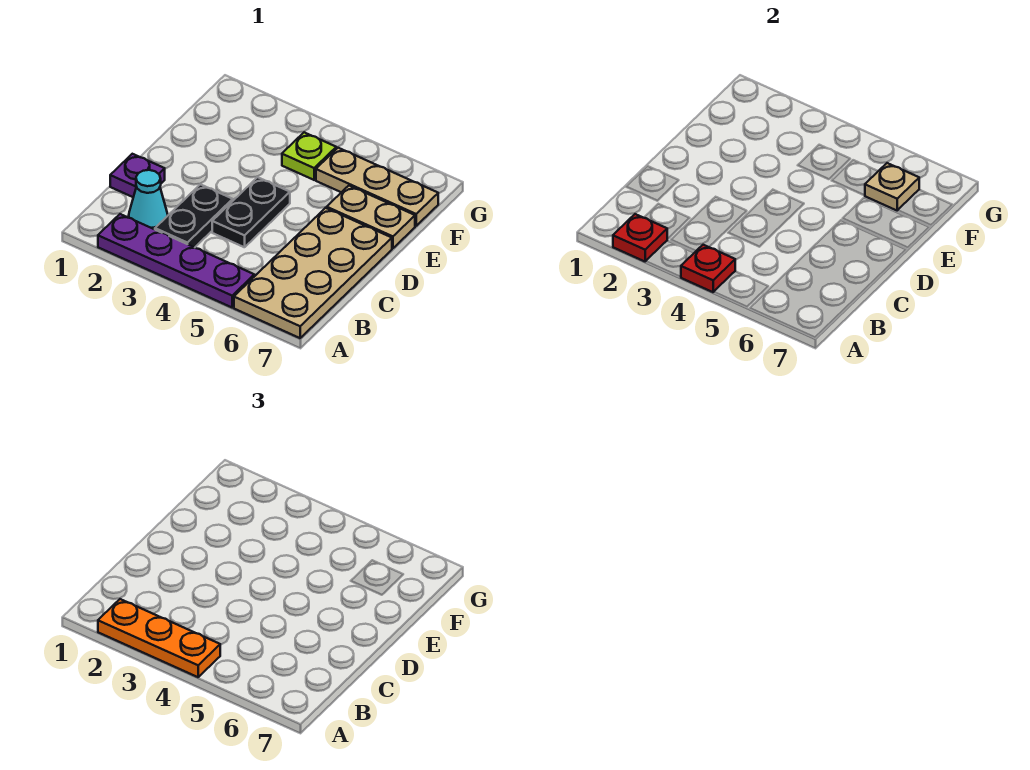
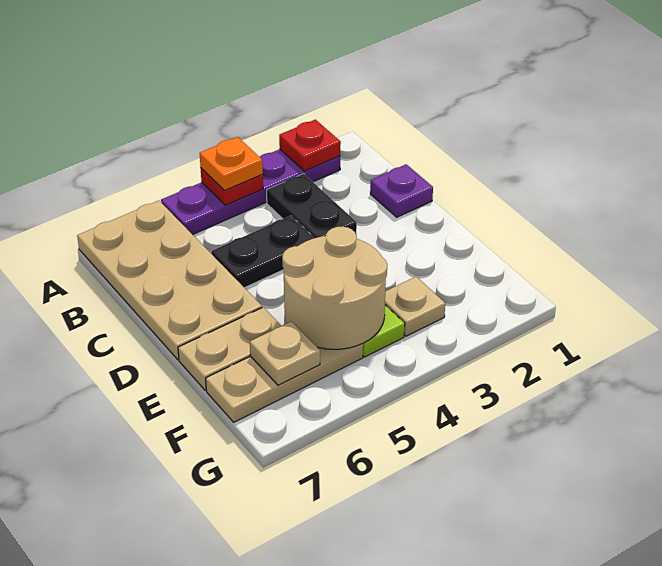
orange plate A2:A4 level 3 -> orange plate A4 level 3
cyan cone B2 level 1 -> none
black plate C4:D4 level 1 -> black plate C4:C5 level 1
none -> tan round brick E4:F5 level 2
none -> tan plate F3 level 1

